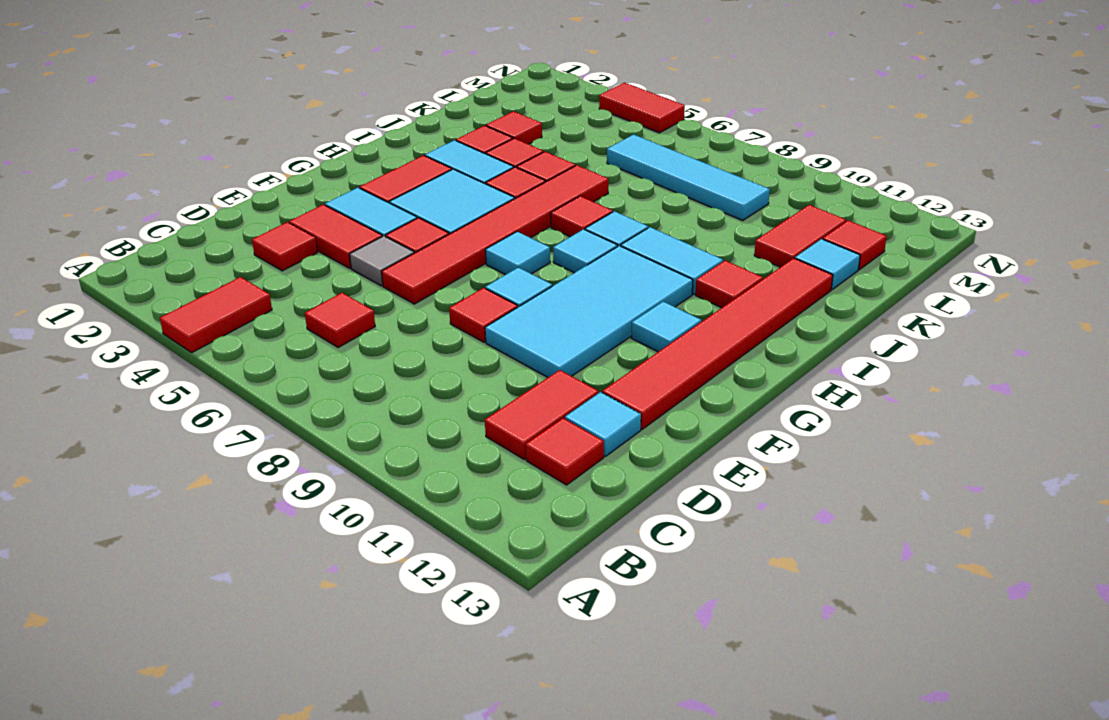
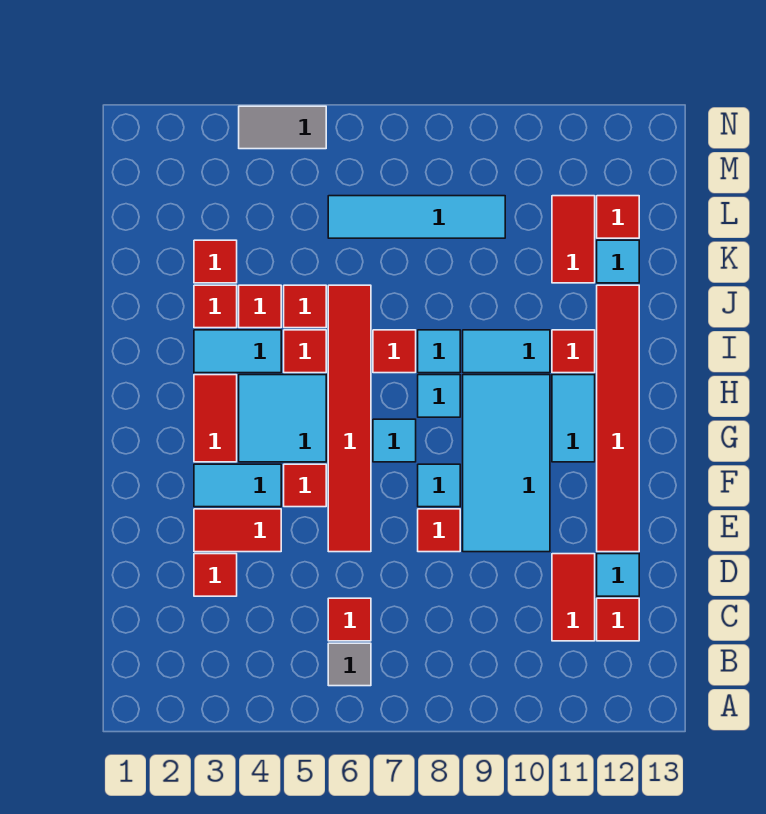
red tile A4:B4 level 1 -> none
grey tile E5 level 1 -> grey tile B6 level 1
cyan tile G11 level 1 -> cyan tile G11:H11 level 1
red tile N4:N5 level 1 -> grey tile N4:N5 level 1

